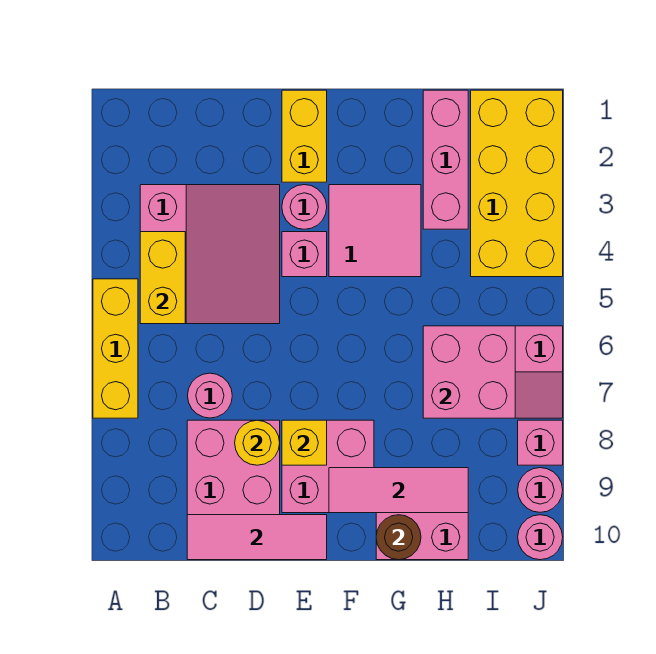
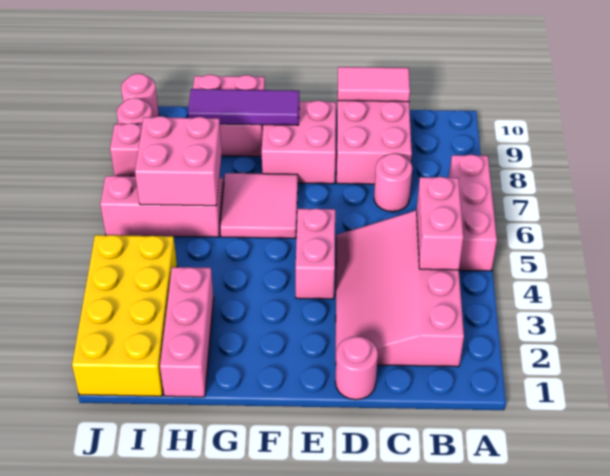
yellow brick A5:A7 level 1 -> pink brick A5:A7 level 1
pink slope B3:D5 level 1 top B -> pink slope B2:D5 level 1 top B
yellow brick B4:B5 level 2 -> pink brick B4:B5 level 2
pink tile C10:E10 level 2 -> pink tile C10:D10 level 2
yellow round brick D8 level 2 -> none
yellow brick E1:E2 level 1 -> none
pink round brick E3 level 1 -> pink round brick D1 level 1
pink brick E4 level 1 -> pink brick E4:E5 level 1
yellow brick E8 level 2 -> none
pink tile F3:G4 level 1 -> pink tile F6:G7 level 1
pink tile F9:H9 level 2 -> purple tile F9:H9 level 2
brown round brick G10 level 2 -> none

